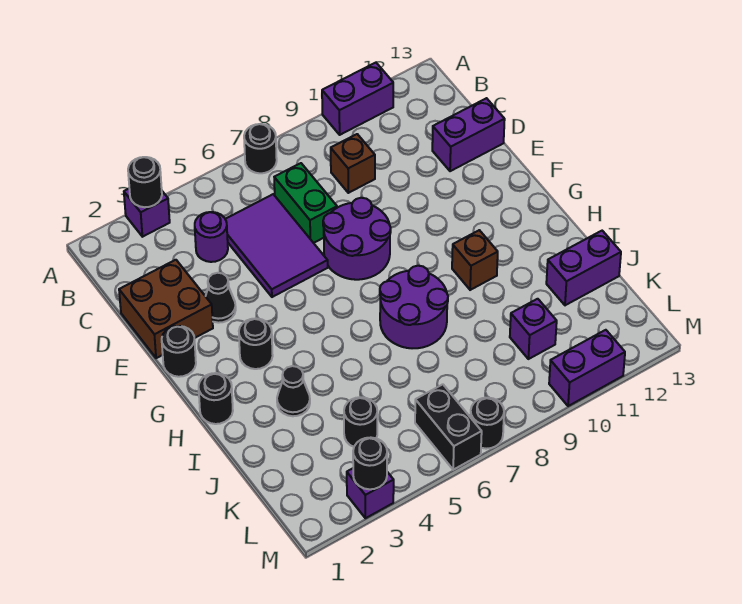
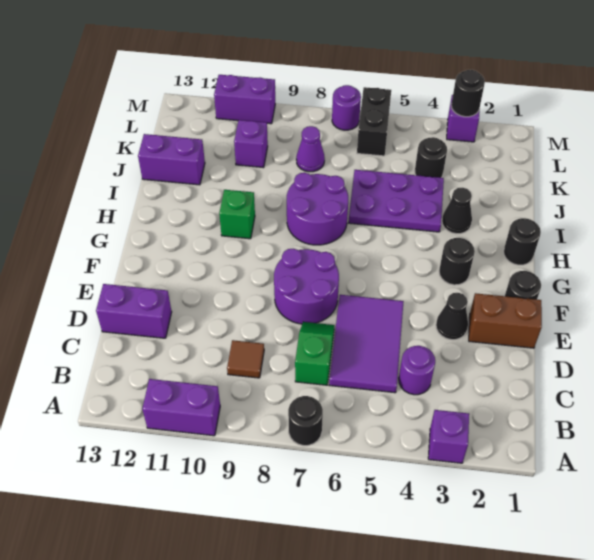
black round brick A3 level 2 -> none
green brick C7:D7 level 1 -> green slope C7:D7 level 1 top C
brown brick C9 level 1 -> brown tile C9 level 1
brown brick D1:E2 level 1 -> brown brick E1:E2 level 1
brown brick H10 level 1 -> green brick H10 level 1
none -> purple plate I4:J6 level 1
none -> purple cone K8 level 1
black round brick M7 level 1 -> purple round brick M7 level 1

